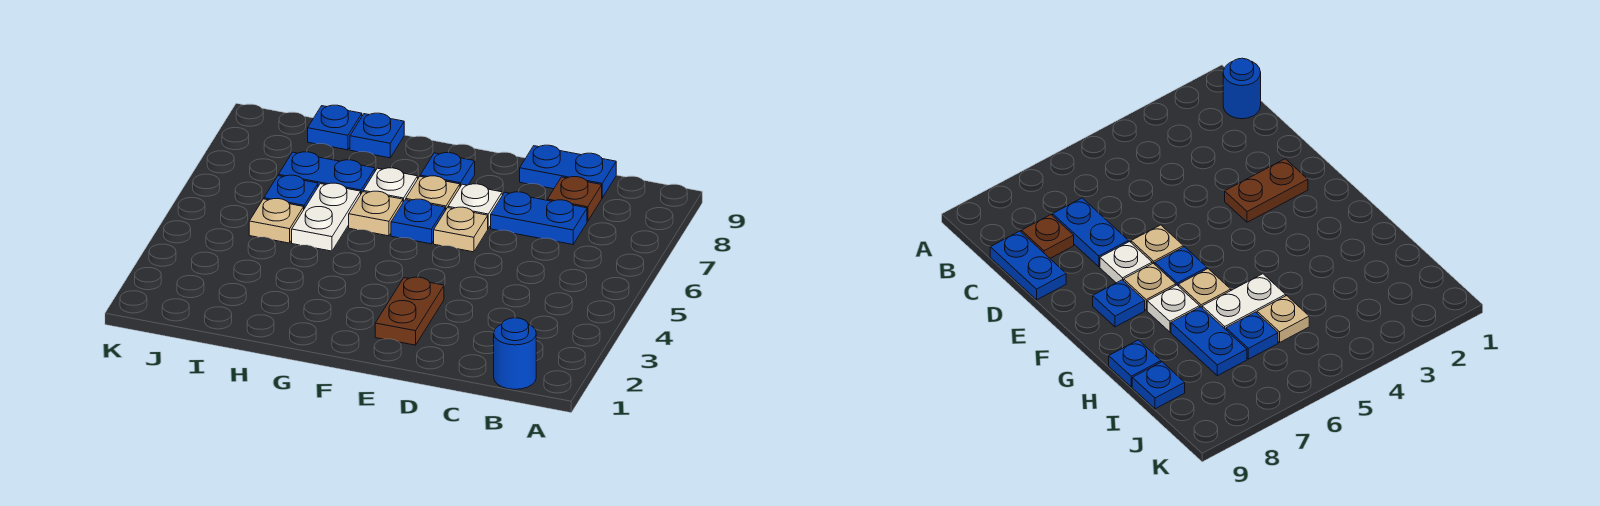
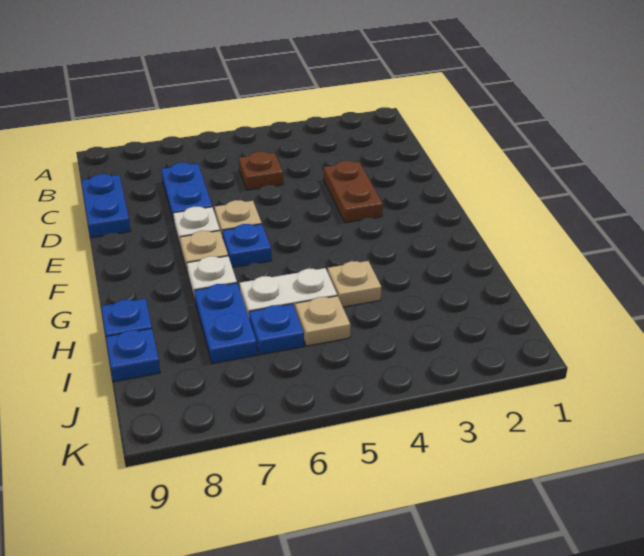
blue round brick B1 level 1 -> none
brown plate C8 level 1 -> brown plate C5 level 1
brown plate E2:E3 level 1 -> brown plate D3:E3 level 1
blue plate F8 level 1 -> none
tan plate G6 level 1 -> tan plate H4 level 1

